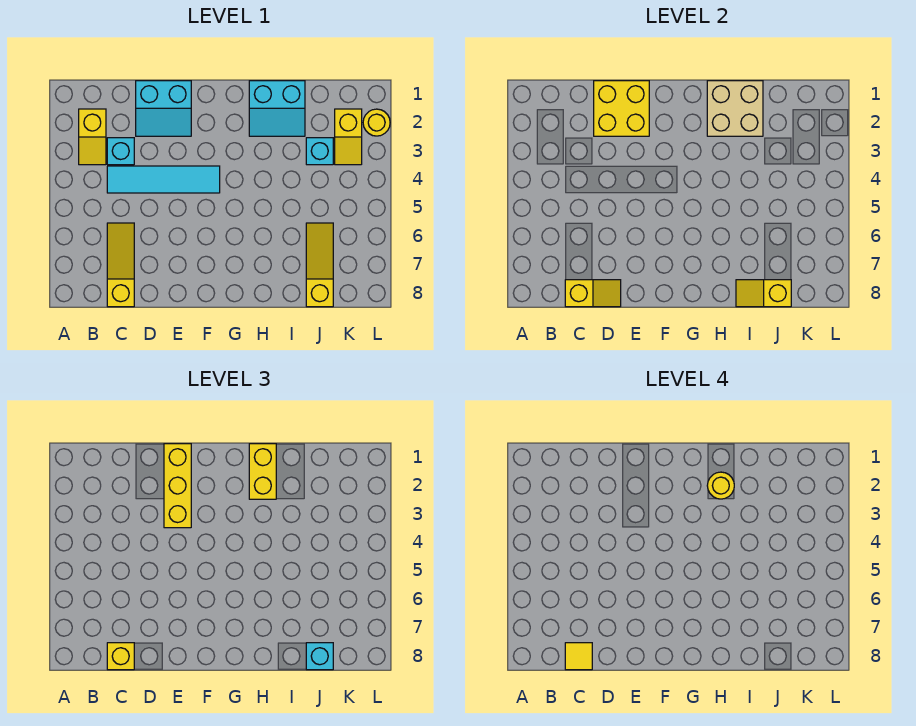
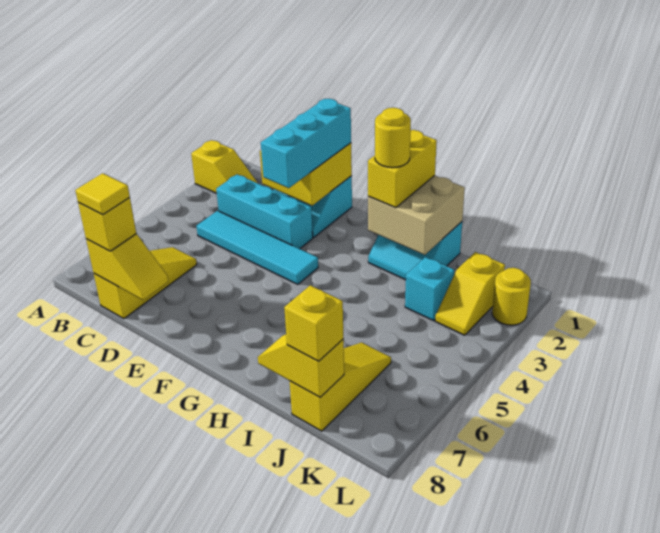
yellow slope B2:B3 level 1 top 2 -> yellow slope A2:B2 level 1 top A
cyan brick C3 level 1 -> cyan brick C3:E3 level 1
yellow brick E1:E3 level 3 -> cyan brick E1:E3 level 3
cyan brick J8 level 3 -> yellow brick J8 level 3

